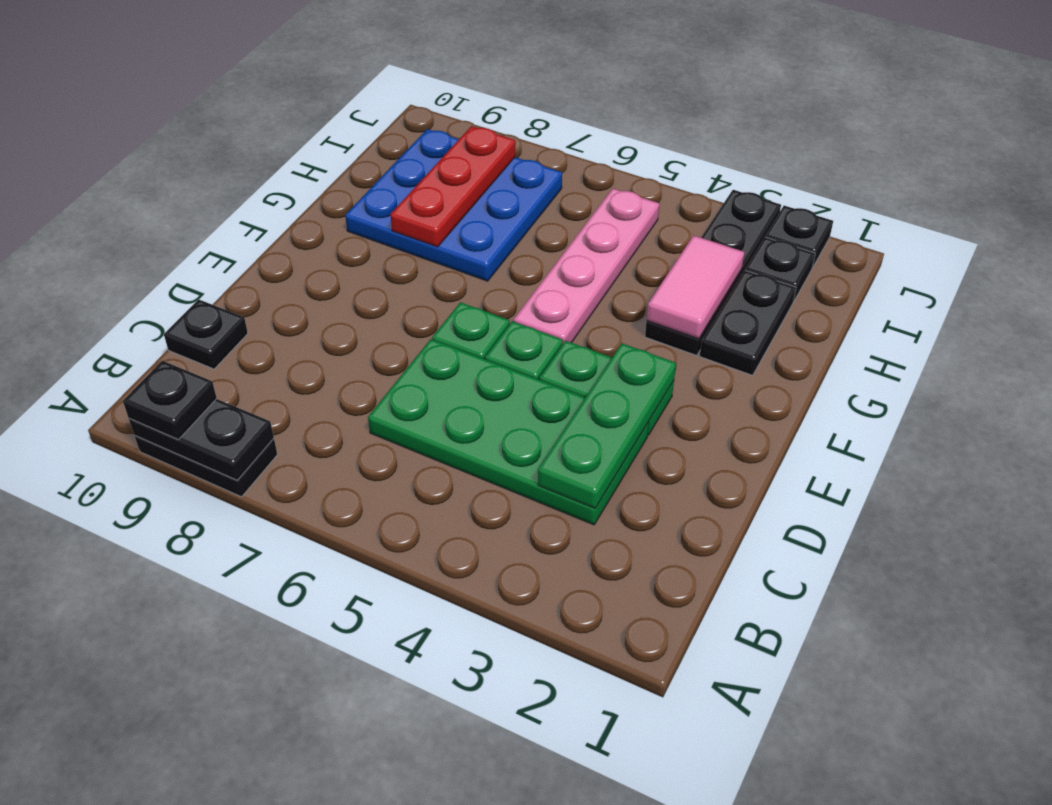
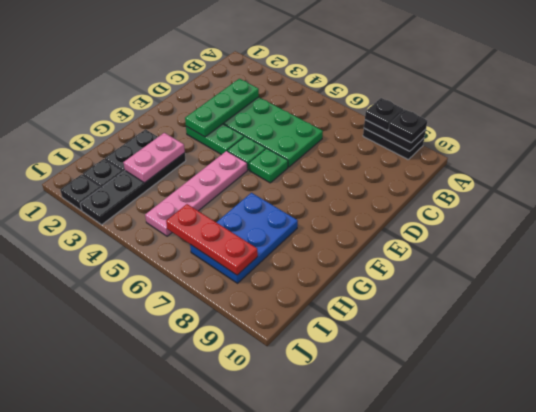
black plate C10 level 1 -> black plate A8 level 3
pink tile G3:H3 level 2 -> pink plate G3:H3 level 2
blue plate G7:I9 level 1 -> blue plate G7:I8 level 1
red plate G8:I8 level 2 -> red plate I6:I8 level 2

